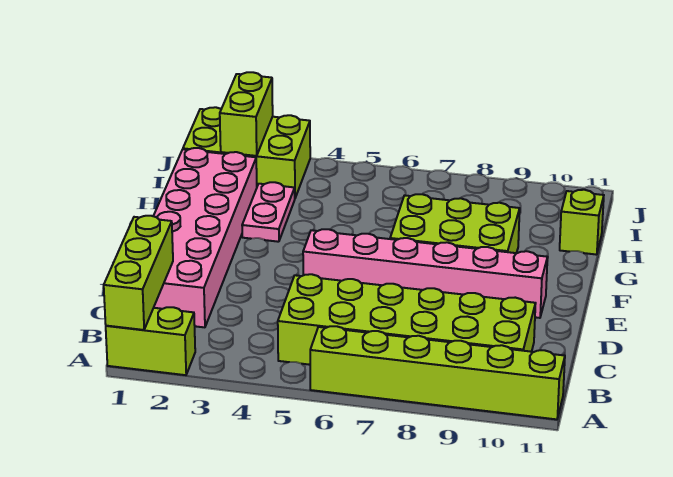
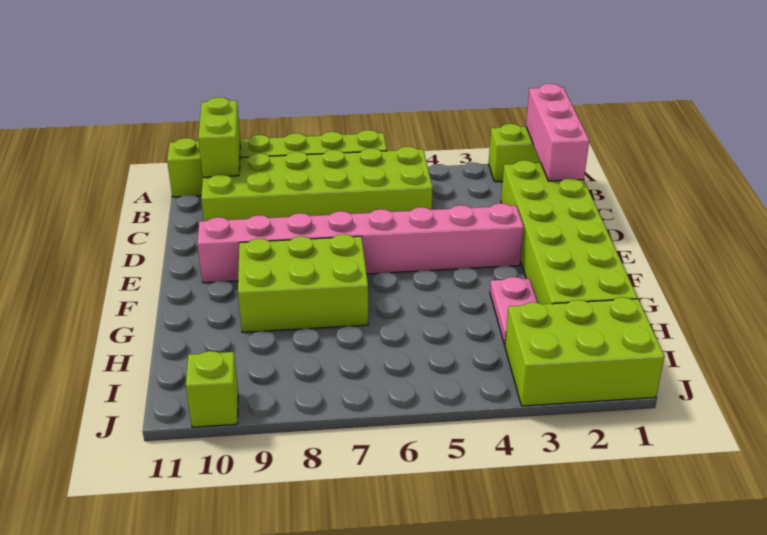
lime brick A1:C1 level 2 -> pink brick A1:C1 level 2
pink brick C1:H2 level 1 -> lime brick C1:H2 level 1
pink brick E5:E10 level 1 -> pink brick E3:E10 level 1
lime brick H11 level 1 -> lime brick J10 level 1
lime brick I2:J2 level 2 -> lime brick A10:B10 level 2

